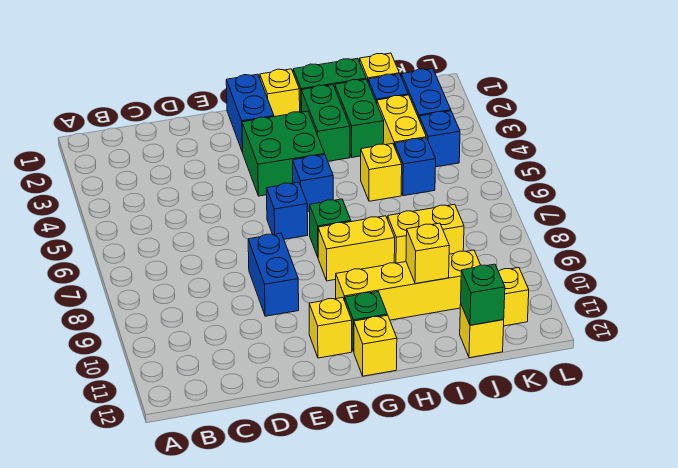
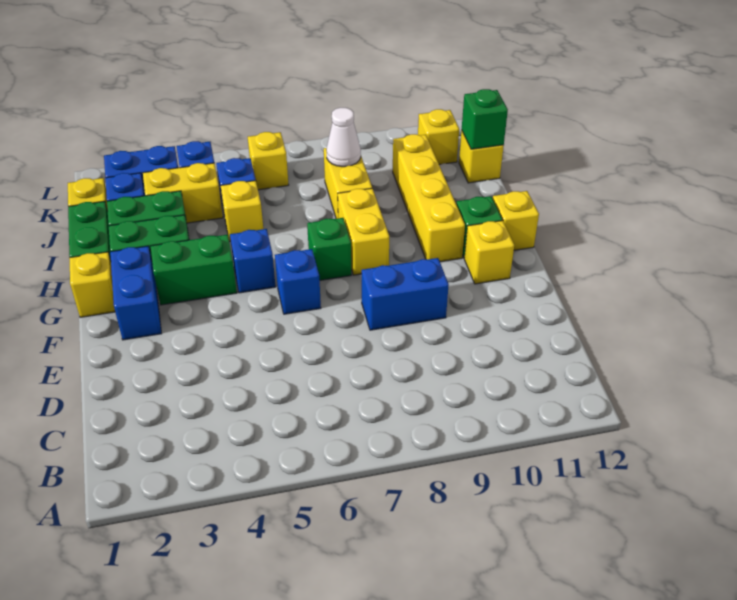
blue brick F1:F2 level 1 -> blue brick F2:G2 level 1
green brick F3:G4 level 1 -> green brick G3:G4 level 1
yellow brick I10 level 2 -> yellow brick K6 level 1
none -> white cone J8 level 2

